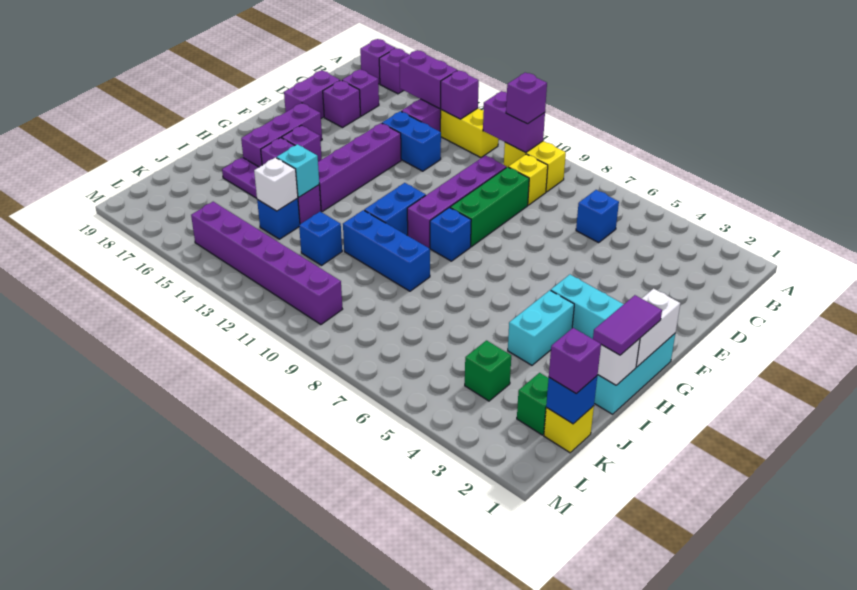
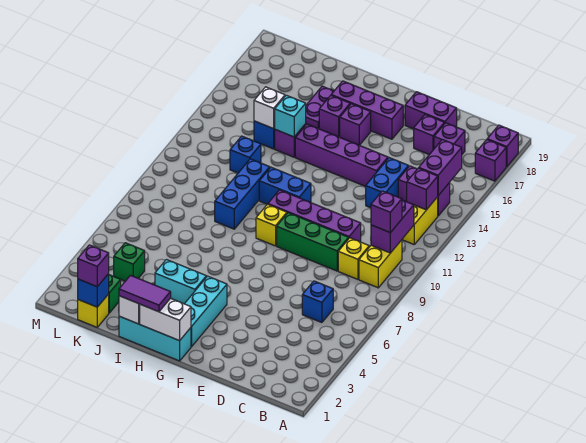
blue brick G9 level 1 -> yellow brick G9 level 1
purple brick L10:L15 level 1 -> none

